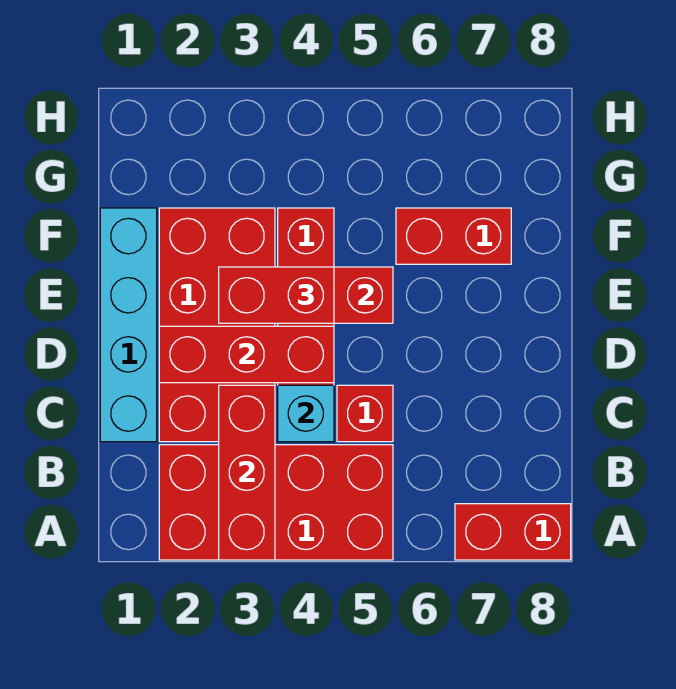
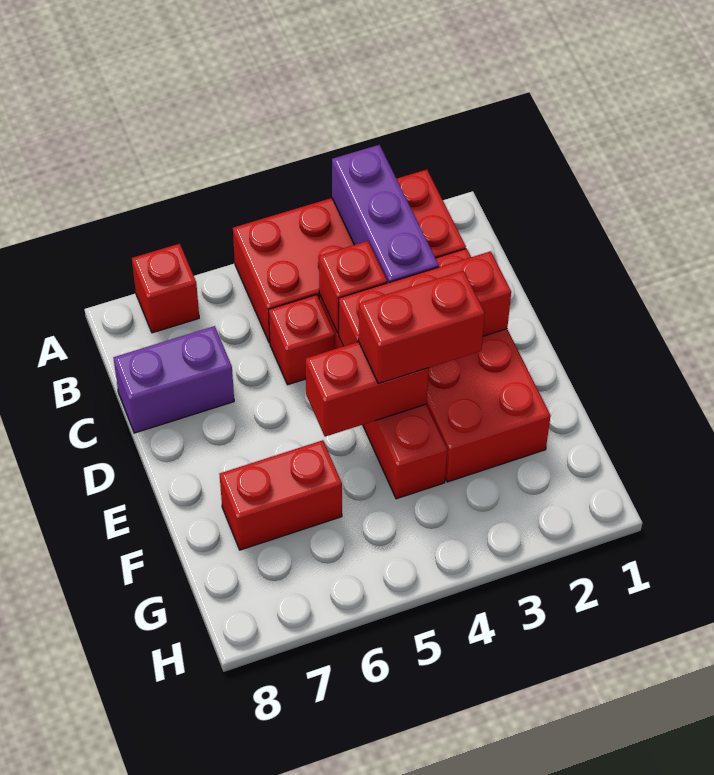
red brick A3:C3 level 2 -> purple brick A3:C3 level 2
red brick A7:A8 level 1 -> red brick A7 level 1
cyan brick C1:F1 level 1 -> none
cyan brick C4 level 2 -> red brick C4 level 2
none -> purple brick C7:C8 level 1

